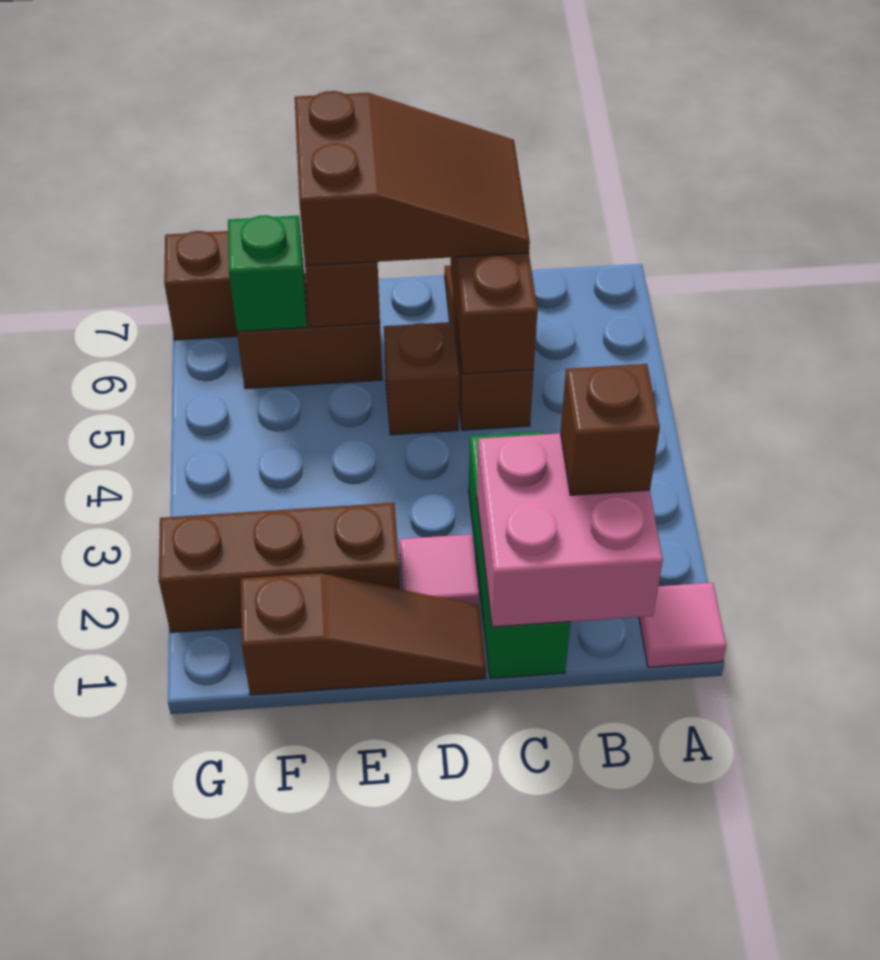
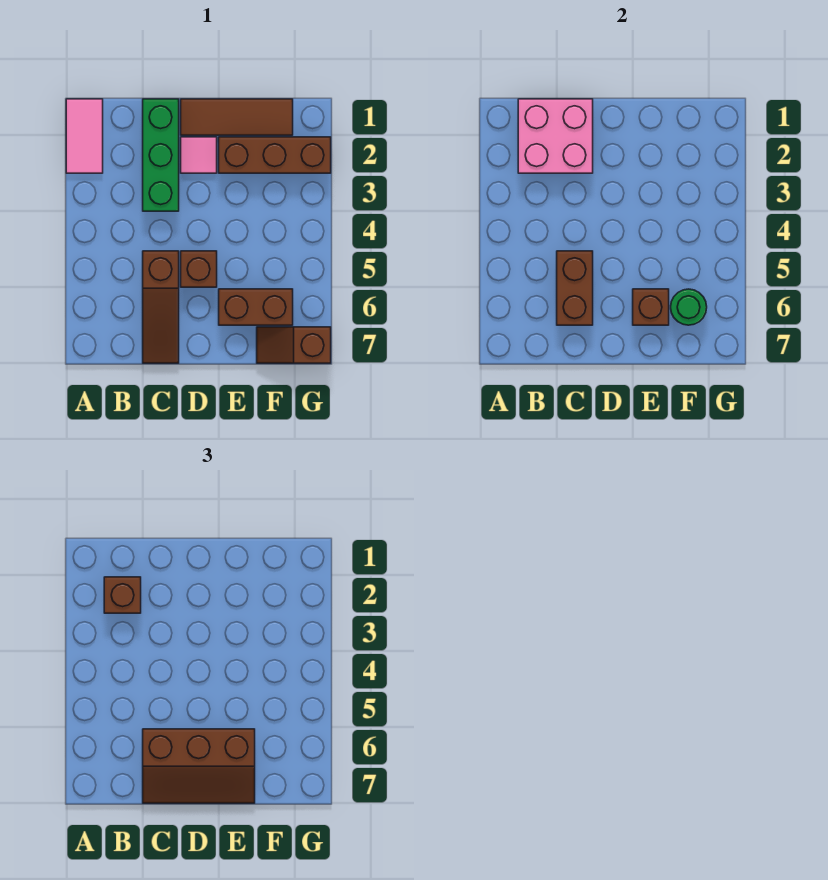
pink tile A1 level 1 -> pink tile A1:A2 level 1
brown slope C6:E7 level 3 top E -> brown slope C6:E7 level 3 top 6
brown slope D1:F1 level 1 top F -> brown tile D1:F1 level 1
green brick F6 level 2 -> green round brick F6 level 2

